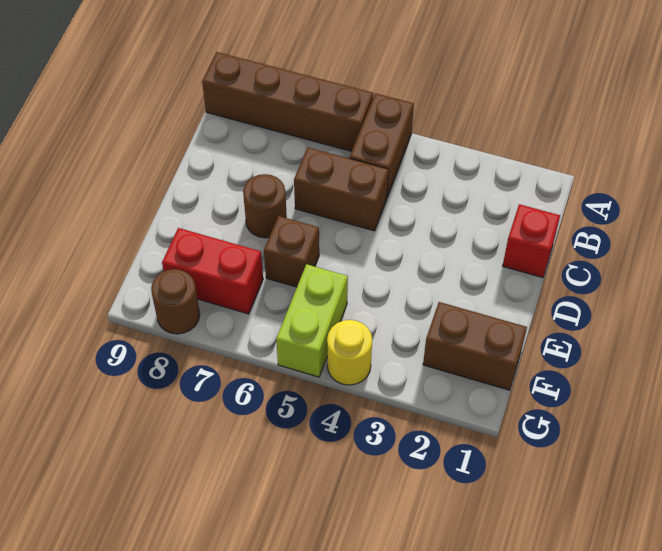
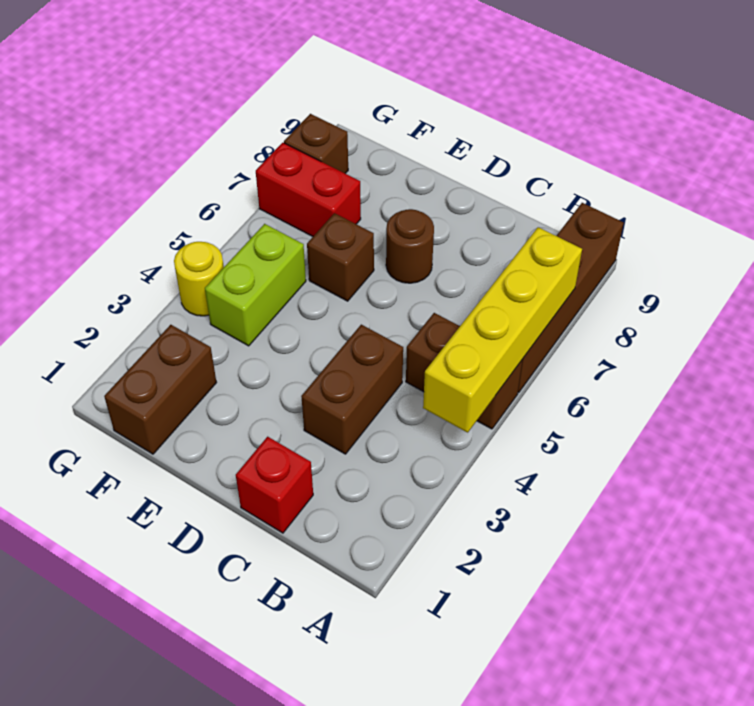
none -> yellow brick A4:A7 level 2
brown brick C5:C6 level 1 -> brown brick C3:C4 level 1
lime brick F5:G5 level 1 -> lime brick F4:F5 level 1
red brick F7:F8 level 1 -> red brick F7:G7 level 1
brown round brick G8 level 1 -> brown brick G8 level 1

